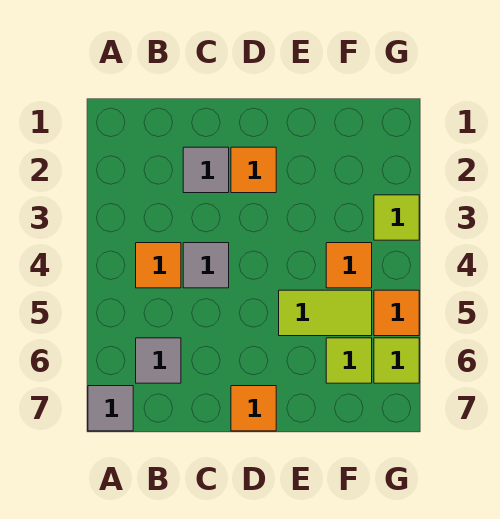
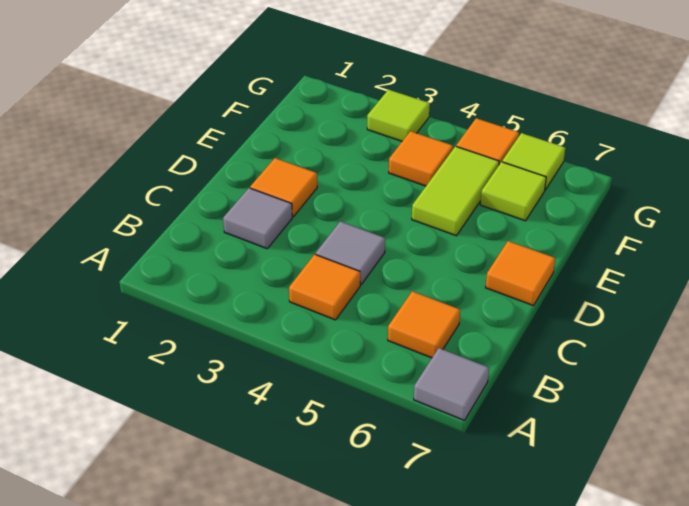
grey tile B6 level 1 -> orange tile B6 level 1

